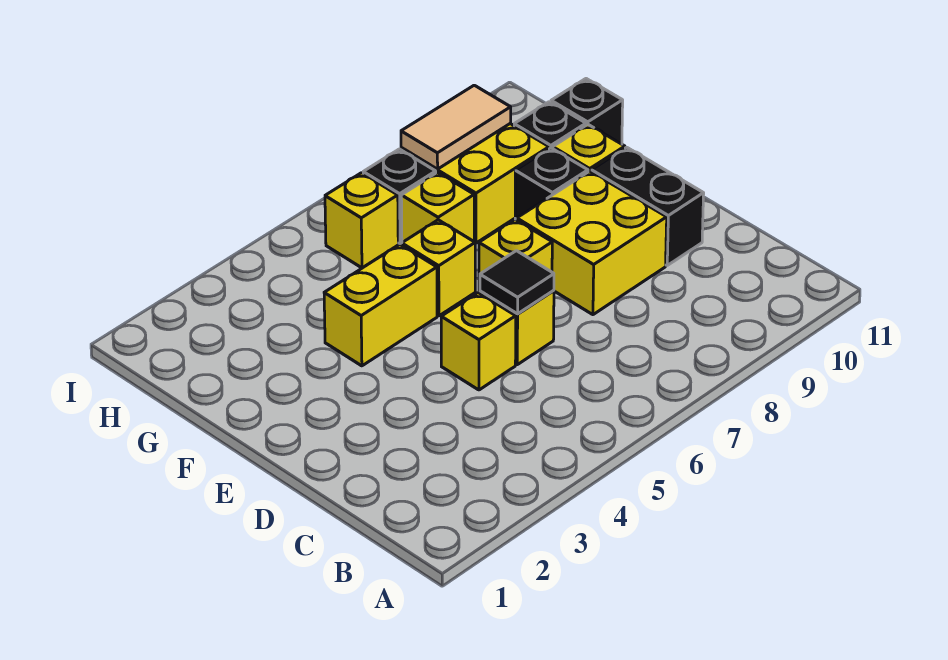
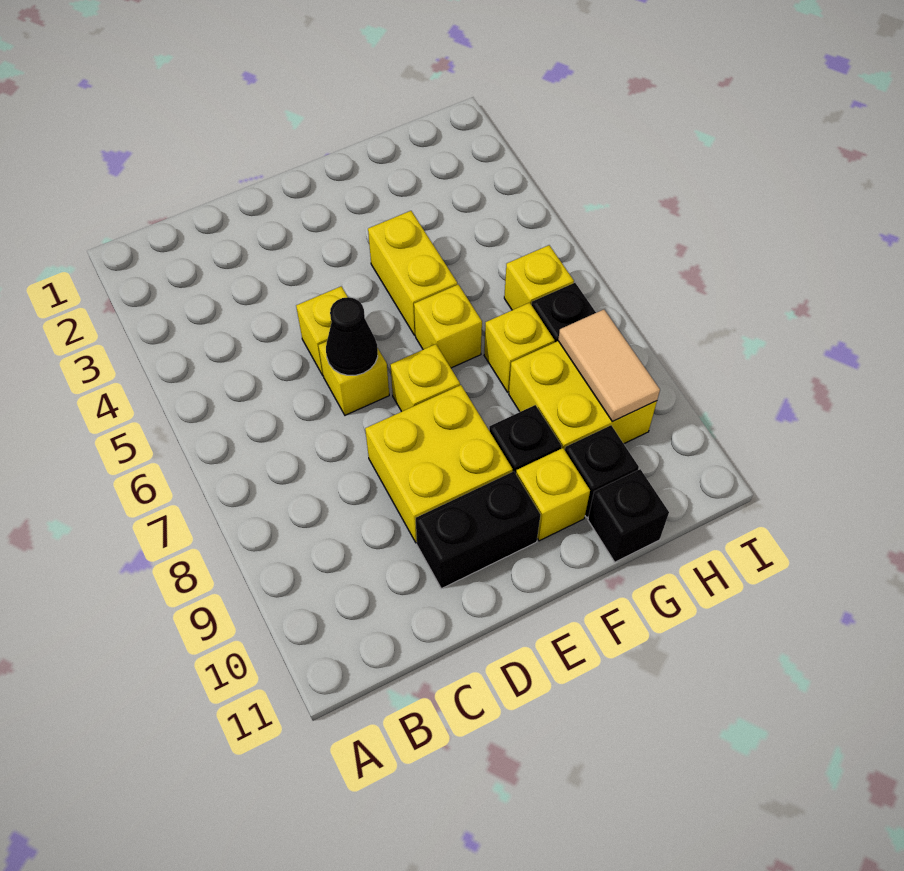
black tile D6 level 2 -> black cone D6 level 2

